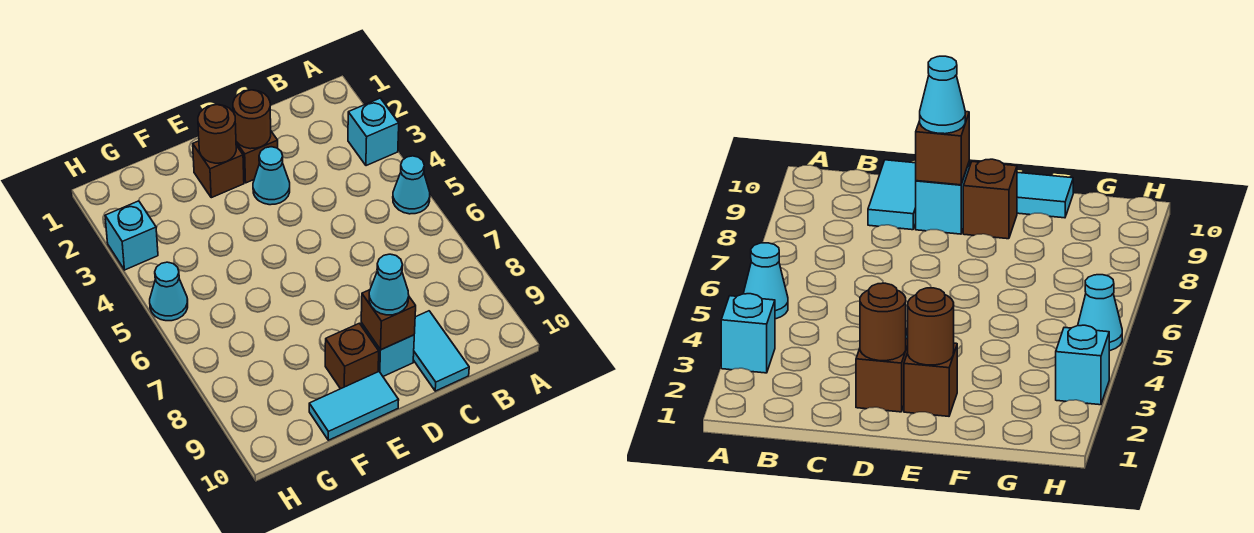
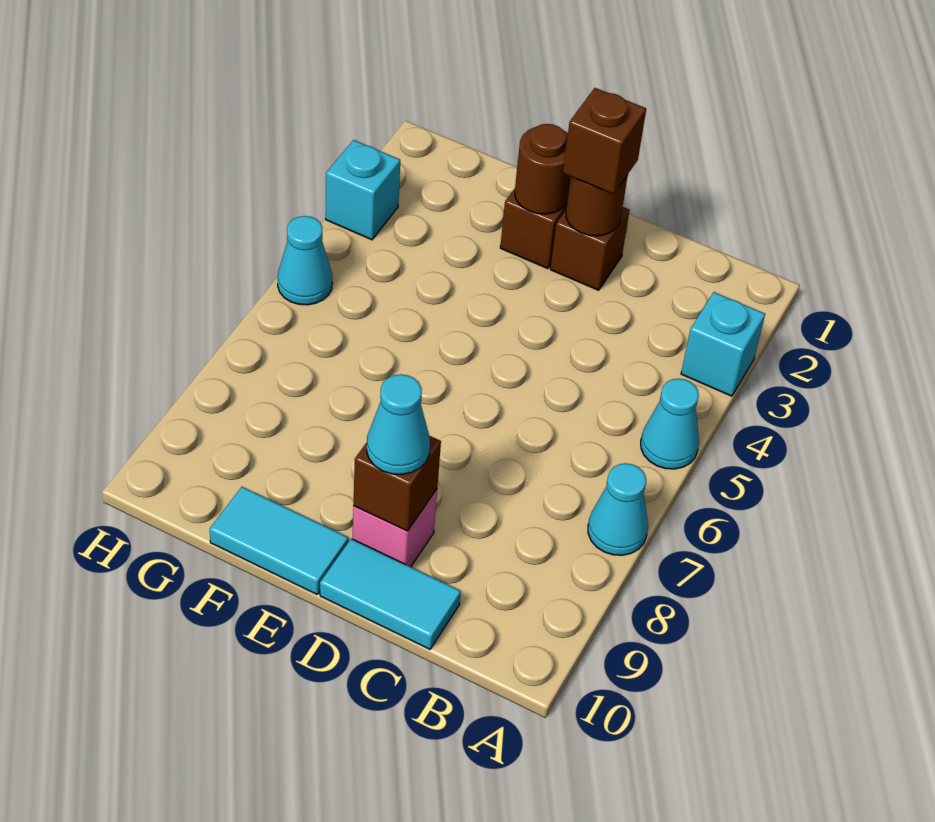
cyan tile C9:C10 level 1 -> cyan tile C10:D10 level 1
cyan cone D3 level 1 -> cyan cone A7 level 1
cyan brick D9 level 1 -> pink brick D9 level 1
brown brick E9 level 1 -> brown brick D2 level 3

